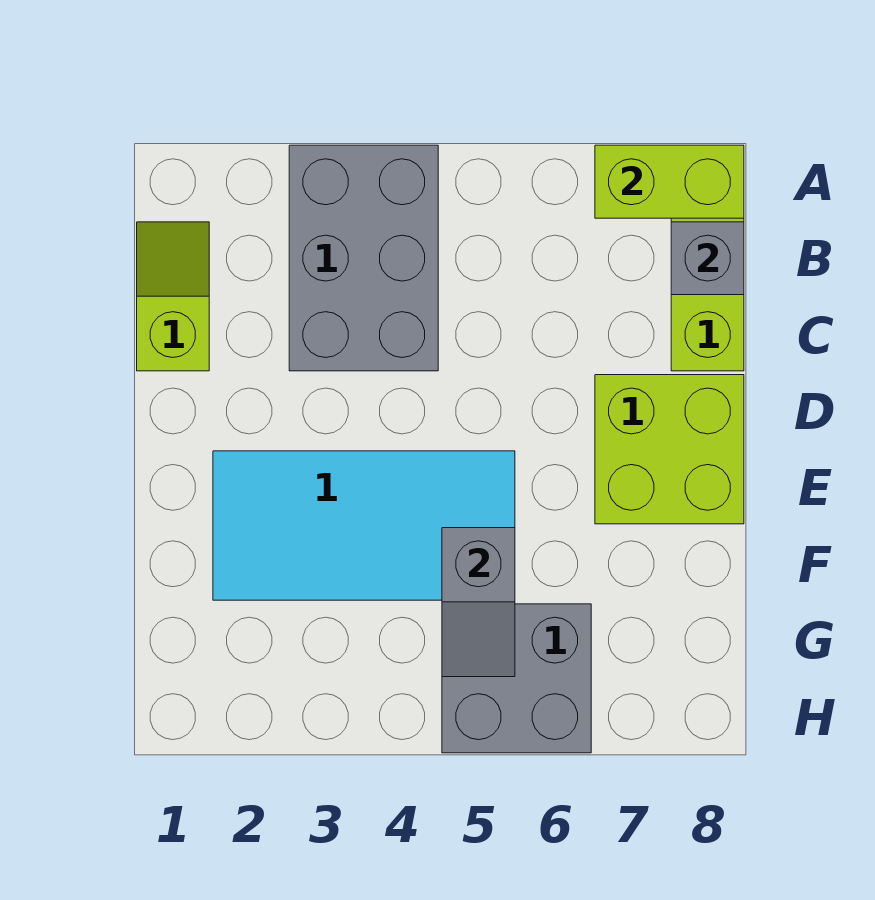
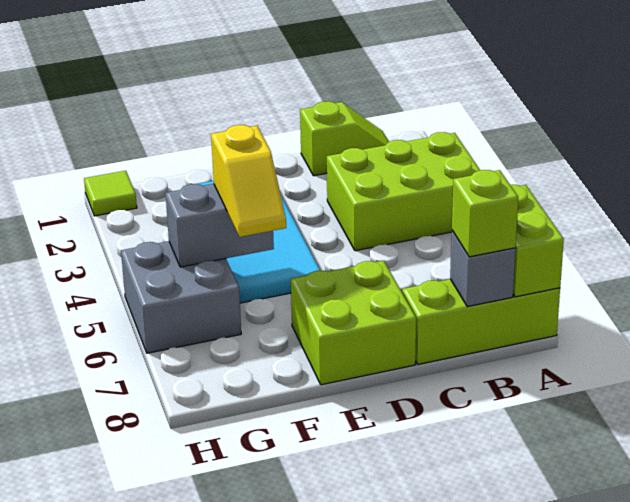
grey brick A3:C4 level 1 -> lime brick A3:C4 level 1
none -> lime brick B8 level 3
grey slope F5:G5 level 2 top F -> grey brick F5:G5 level 2
none -> yellow slope F5:F6 level 3 top 5
none -> lime tile H1 level 1

